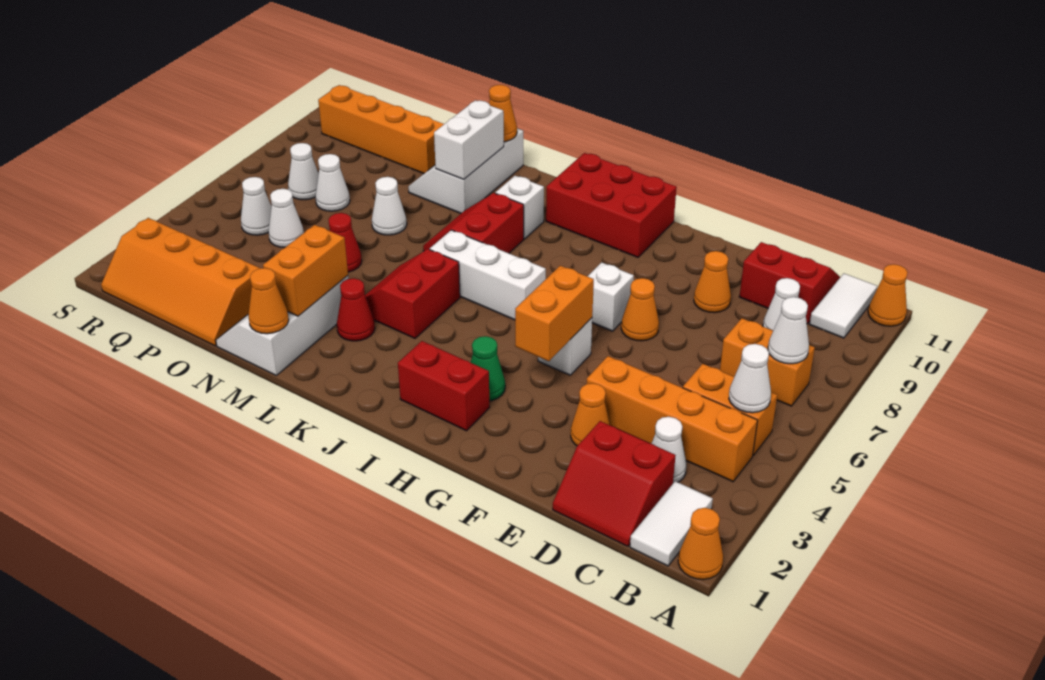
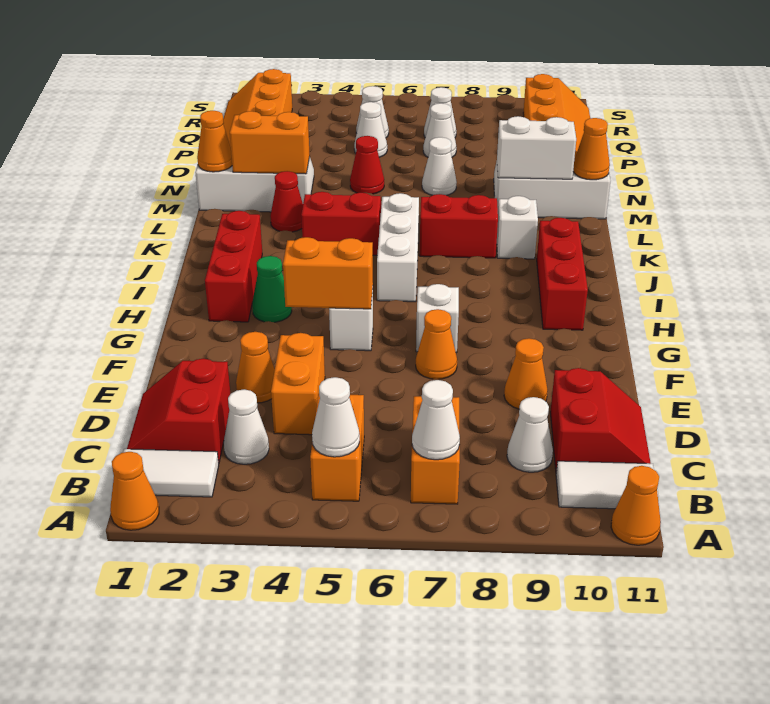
orange brick B4:E4 level 1 -> orange brick D4:E4 level 1
red brick H2:I2 level 1 -> red brick H2:J2 level 1
red brick H10:J11 level 1 -> red brick H10:J10 level 1

